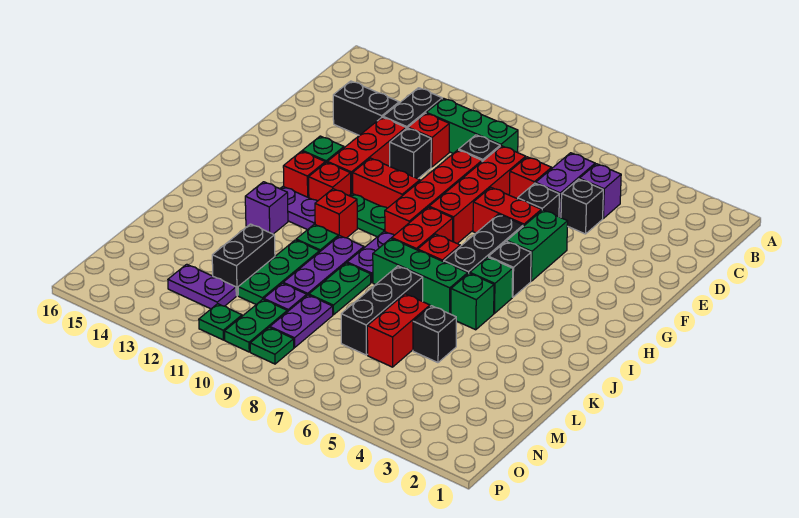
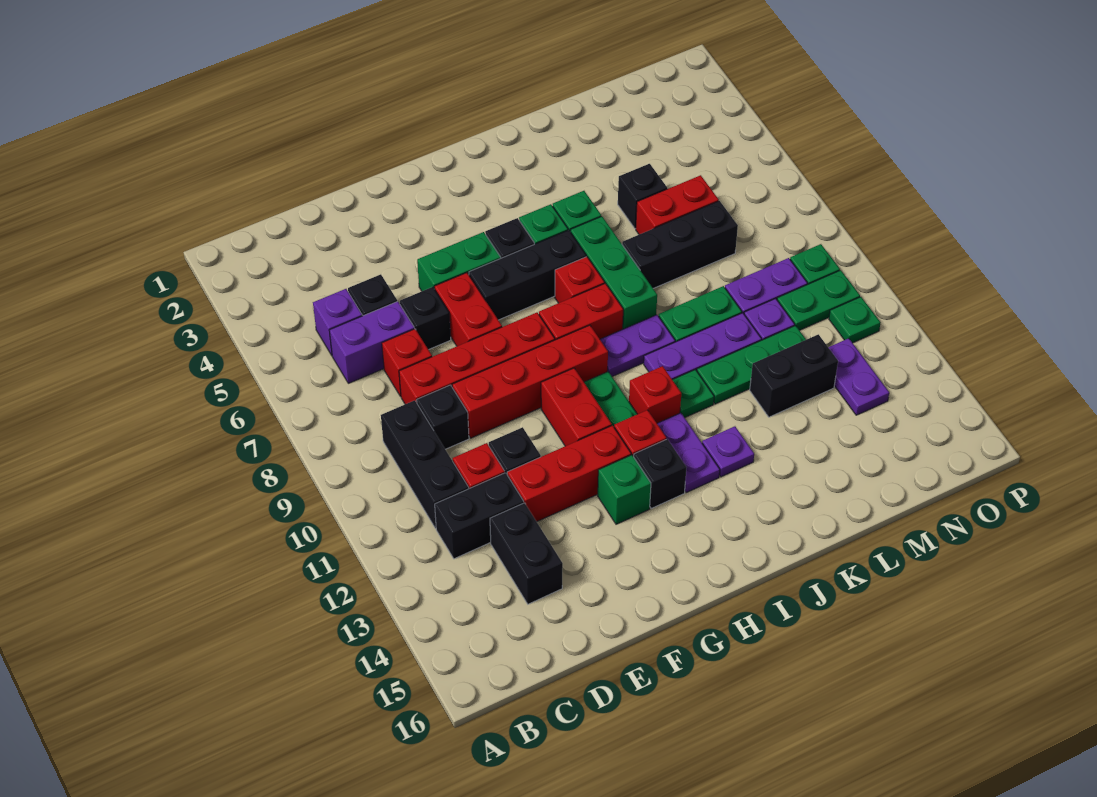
green brick C9:C11 level 1 -> black brick C9:C11 level 1
red brick H13 level 1 -> black brick H13 level 1
purple brick J13 level 1 -> purple plate J13 level 1

